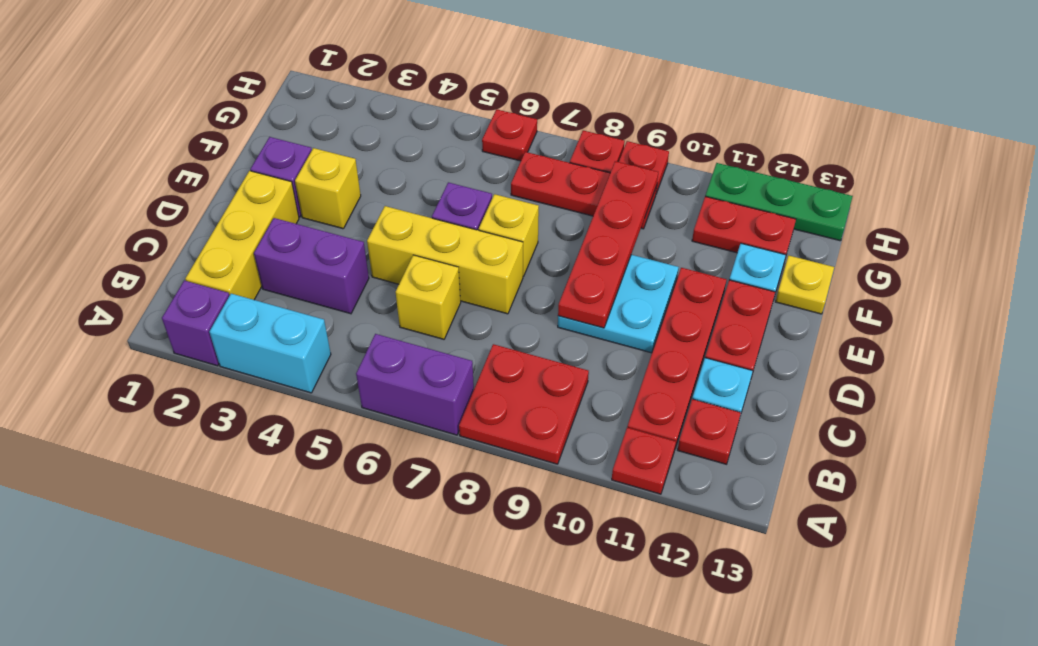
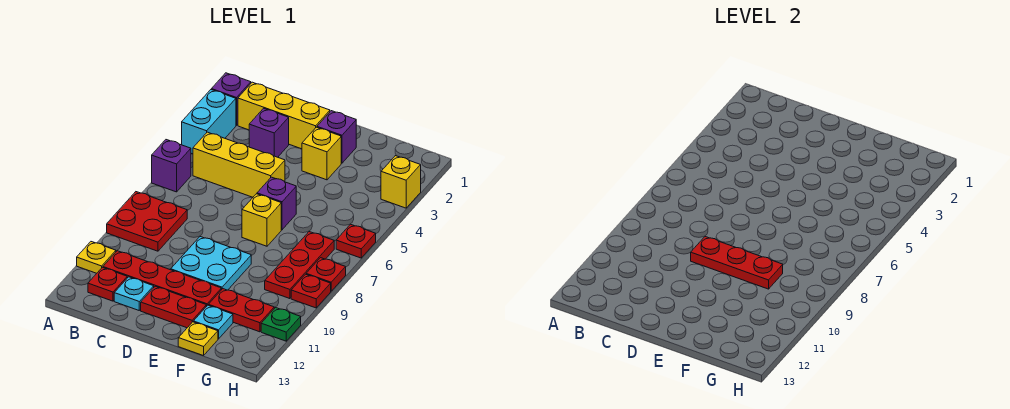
purple brick A6:A7 level 1 -> purple brick A6 level 1
red plate A11 level 1 -> yellow plate A11 level 1
purple brick C3:C4 level 1 -> purple brick C3 level 1
yellow brick C6 level 1 -> yellow brick H3 level 1
yellow brick D5:D7 level 1 -> yellow brick B5:D5 level 1
red plate D9:G9 level 2 -> red plate D9:F9 level 2
red plate G11:G12 level 1 -> red plate F11:G11 level 1
green plate H11:H13 level 1 -> green plate H11 level 1

